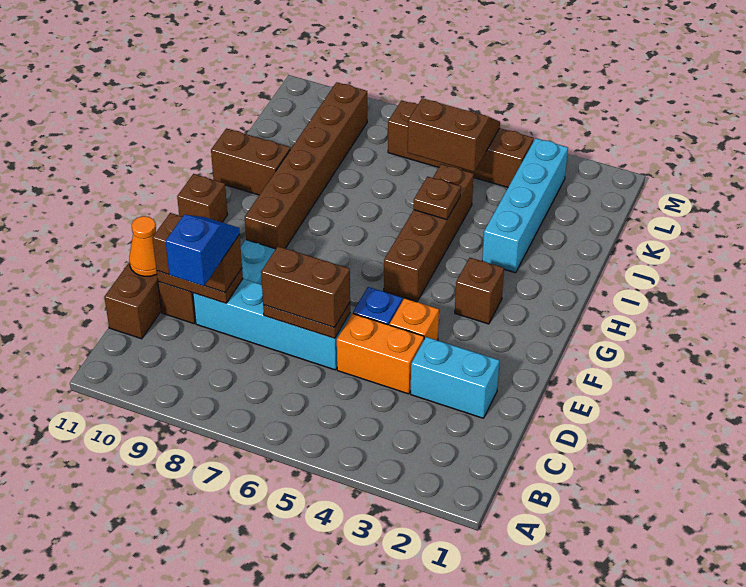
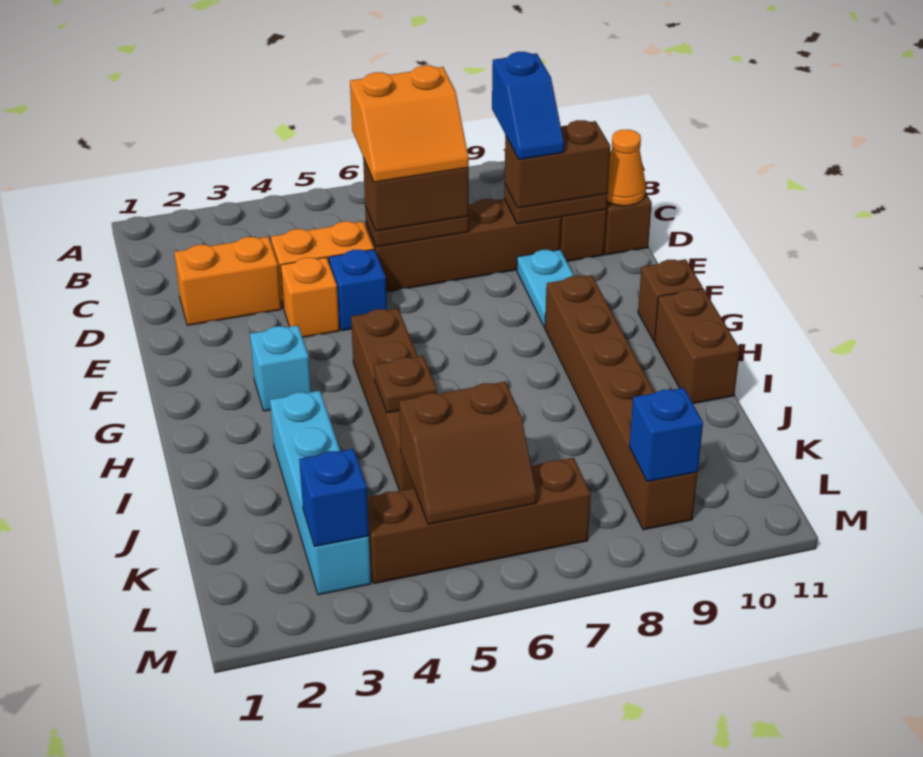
none -> orange slope C6:D7 level 4 top C
cyan brick D2:D3 level 1 -> orange brick D2:D3 level 1
cyan brick D6:D9 level 1 -> brown brick D6:D9 level 1
brown brick G3 level 1 -> cyan brick G3 level 1
brown brick I10:I11 level 1 -> brown brick H11:I11 level 1
none -> blue brick L3 level 2
none -> blue brick L9 level 2

